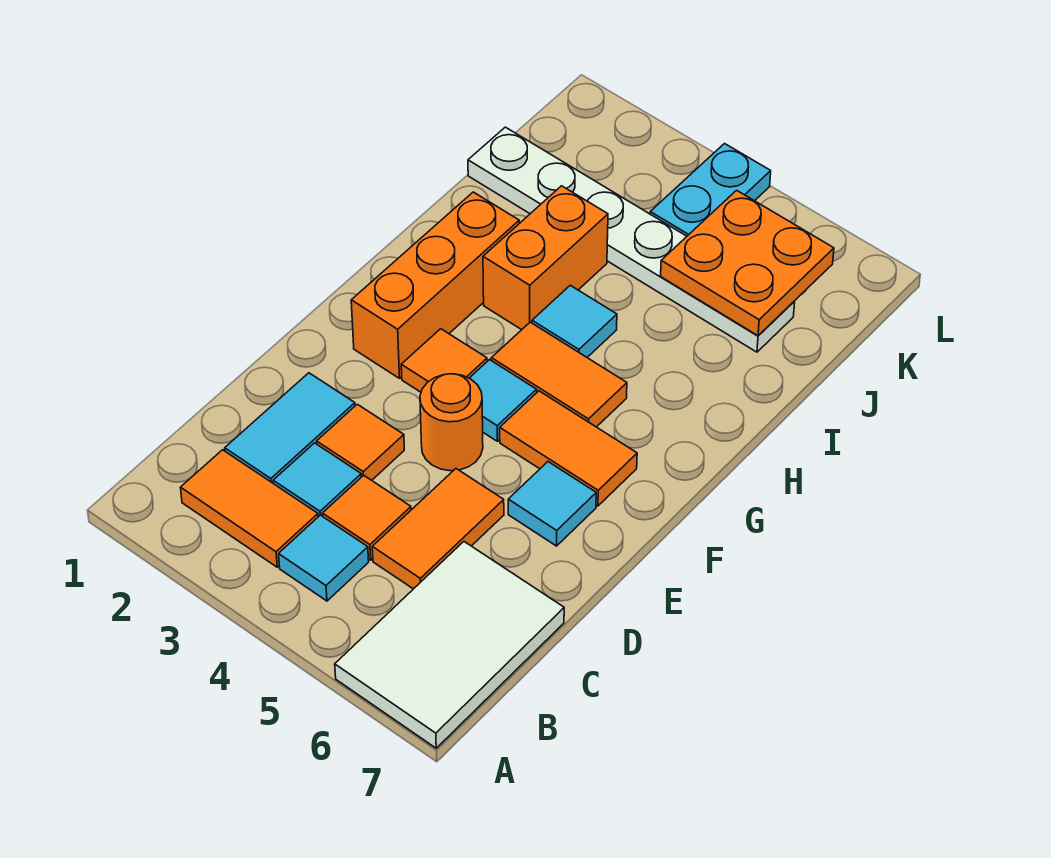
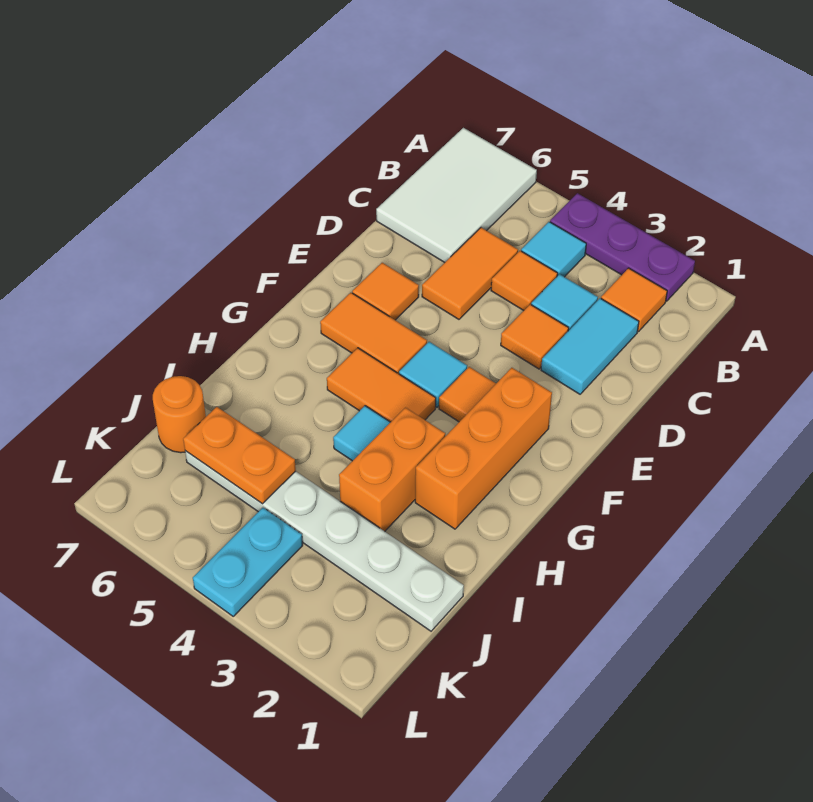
none -> purple plate A2:A4 level 1
orange tile B2:B3 level 1 -> orange tile B2 level 1
orange round brick E4 level 1 -> orange round brick J7 level 1
cyan tile E6 level 1 -> orange tile E6 level 1
orange plate J5:K6 level 2 -> orange plate J5:J6 level 2

